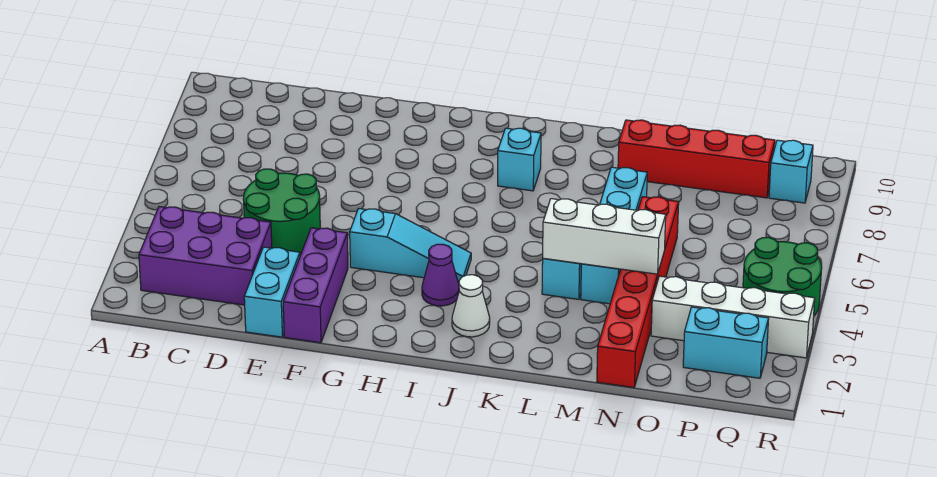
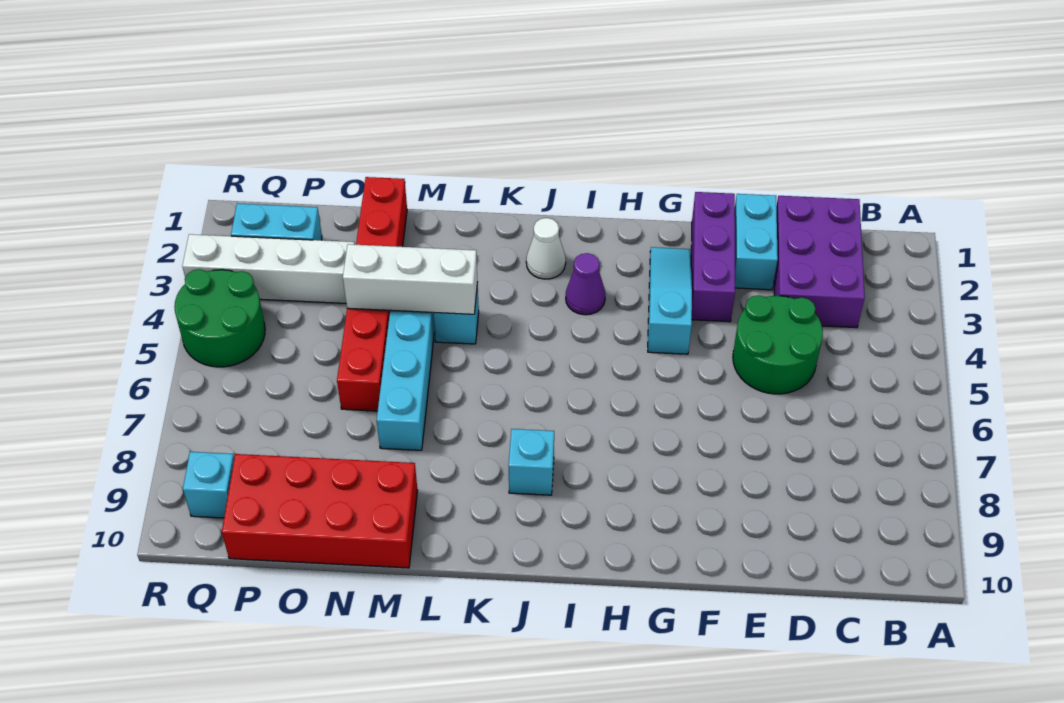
purple brick B2:D3 level 1 -> purple brick C1:D3 level 1
cyan slope G4:I4 level 1 top G -> cyan slope G2:G4 level 1 top 4
red brick M9:P9 level 1 -> red brick M9:P10 level 1

